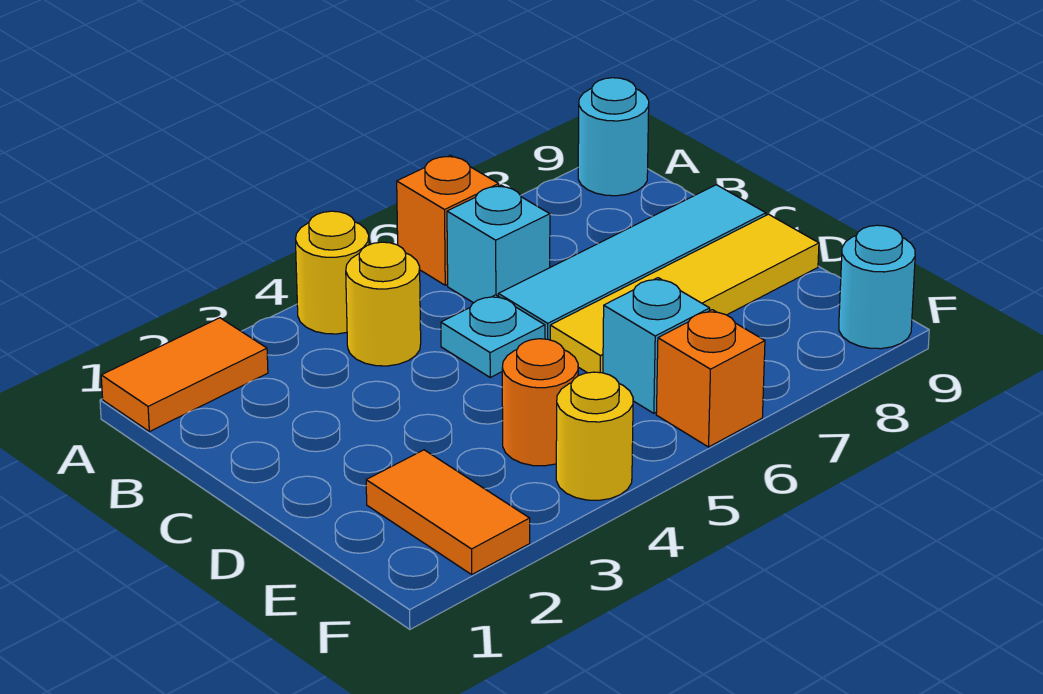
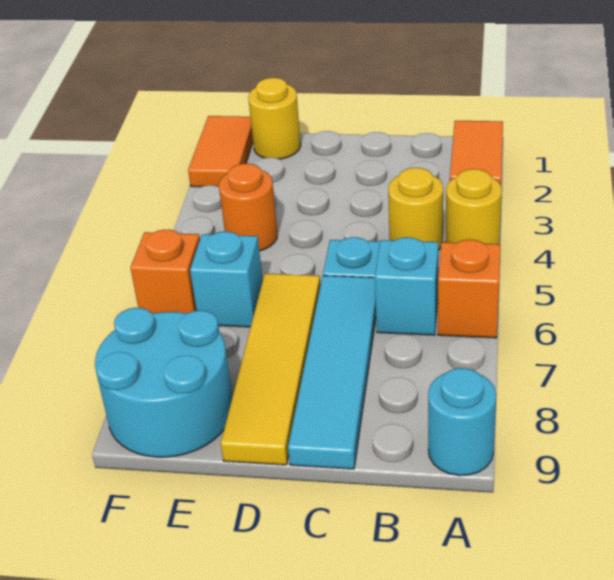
orange tile E2:F2 level 1 -> orange tile F1:F2 level 1
yellow round brick F4 level 1 -> yellow round brick E1 level 1
cyan round brick F9 level 1 -> cyan round brick E8:F9 level 1

